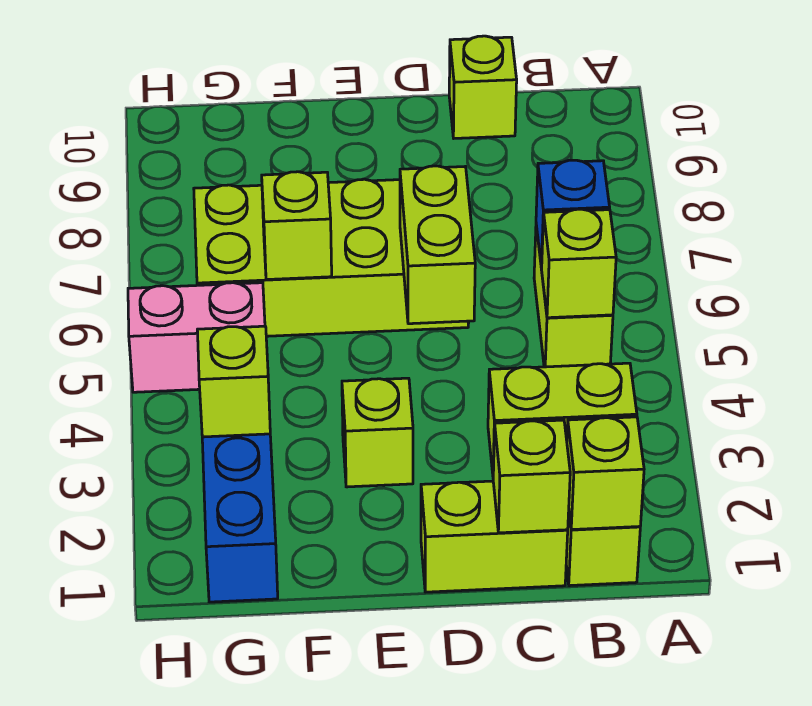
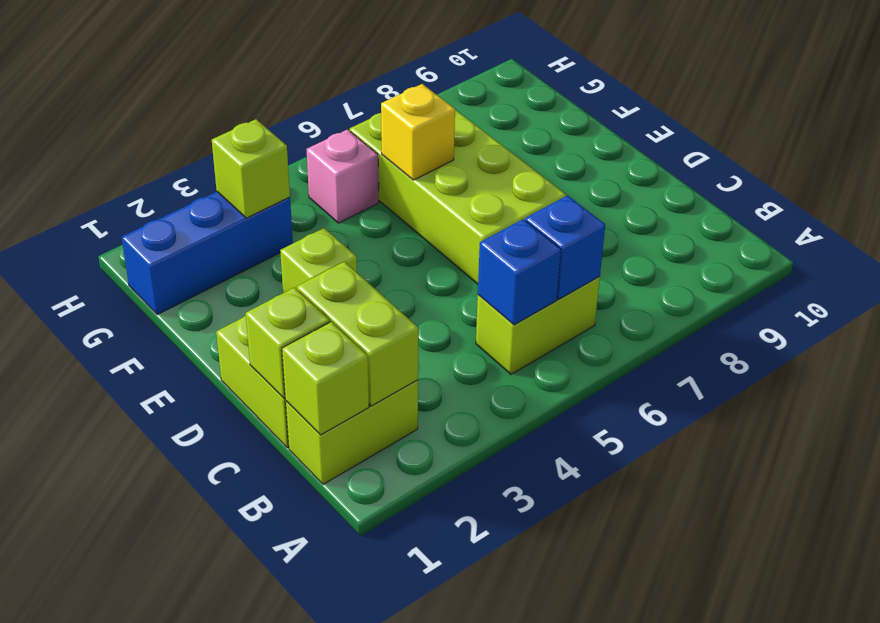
lime brick B5 level 2 -> blue brick B5 level 2
lime brick C10 level 1 -> none
lime brick D5:D6 level 2 -> none
lime brick F6 level 2 -> yellow brick F6 level 2
pink brick G5:H5 level 1 -> pink brick G5 level 1

